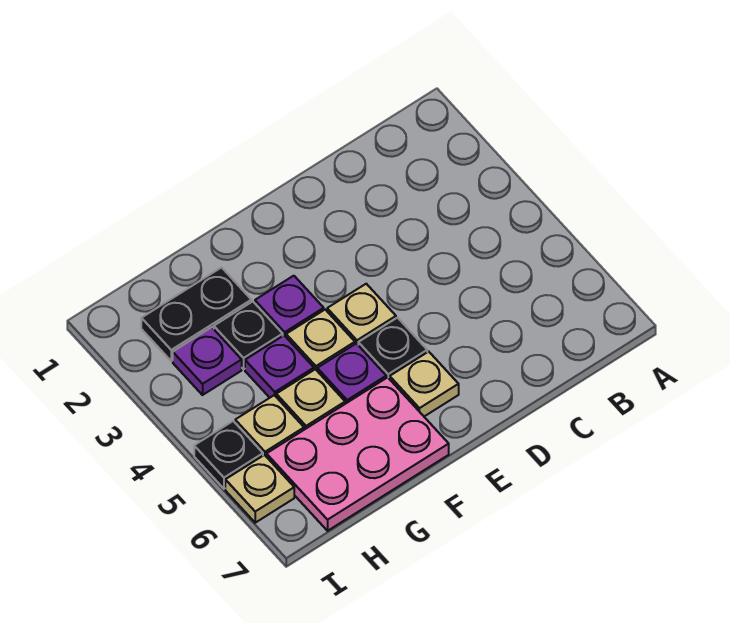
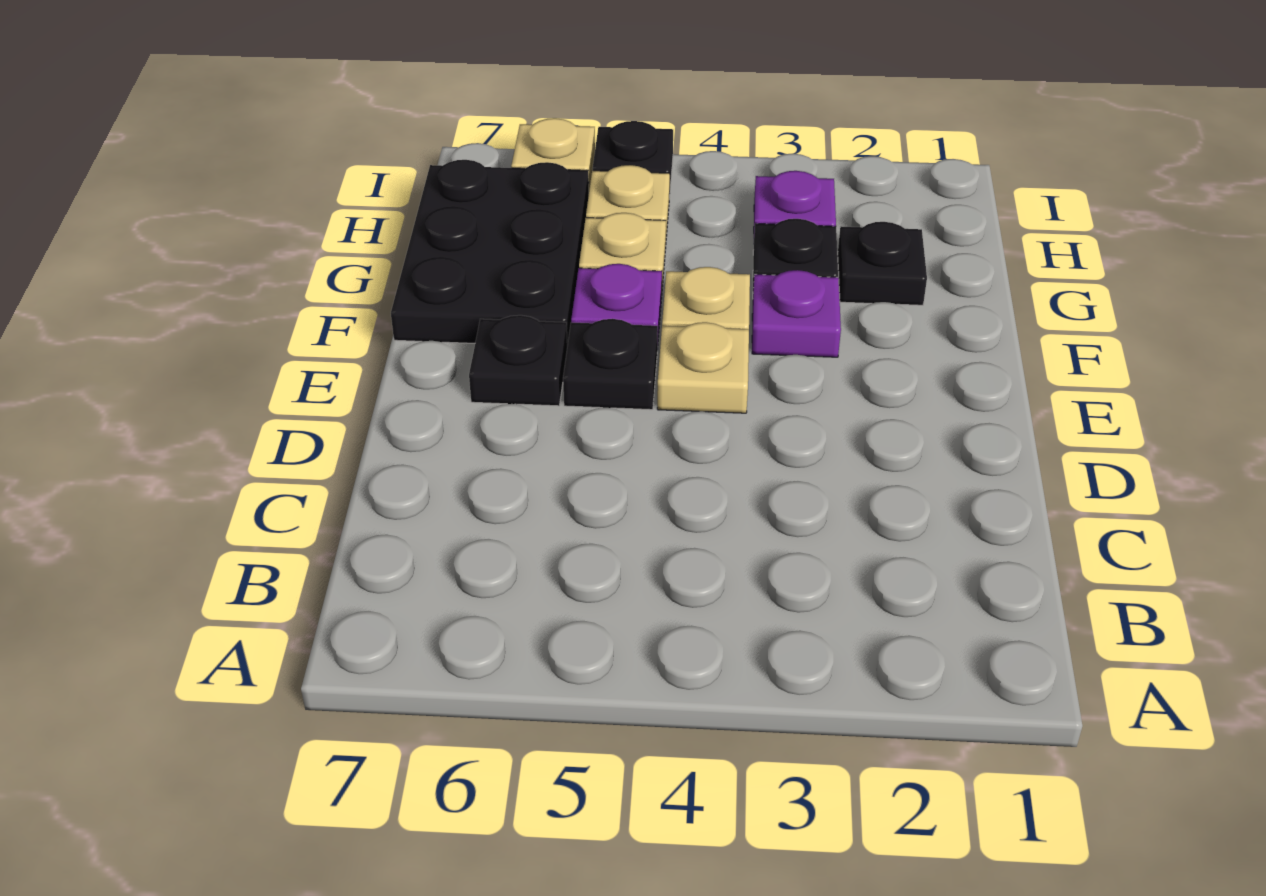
tan plate E6 level 1 -> black plate E6 level 1
pink plate F6:H7 level 1 -> black plate F6:H7 level 1
black plate G2:H2 level 1 -> black plate G2 level 1
purple plate G4 level 1 -> none

